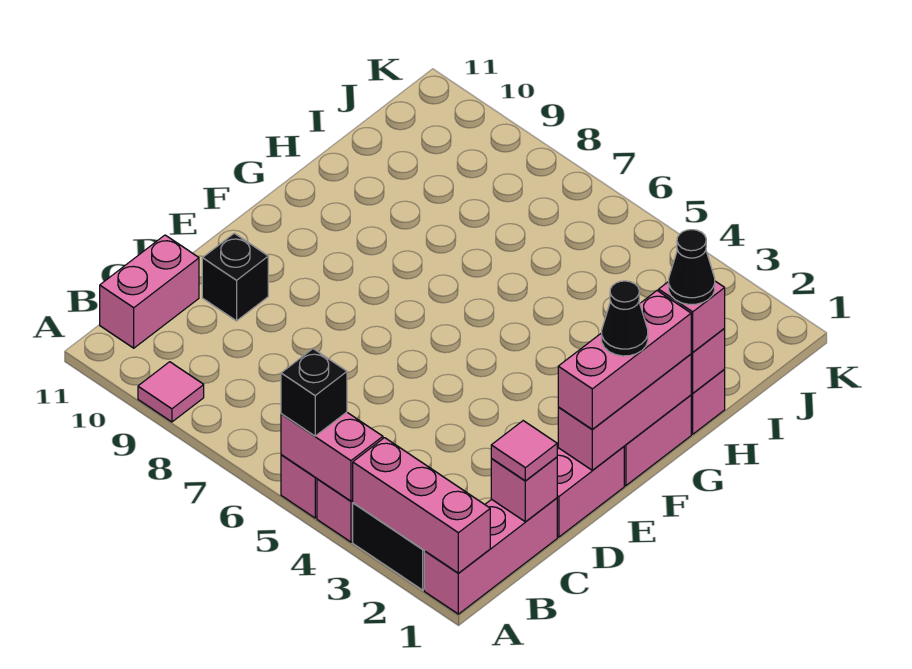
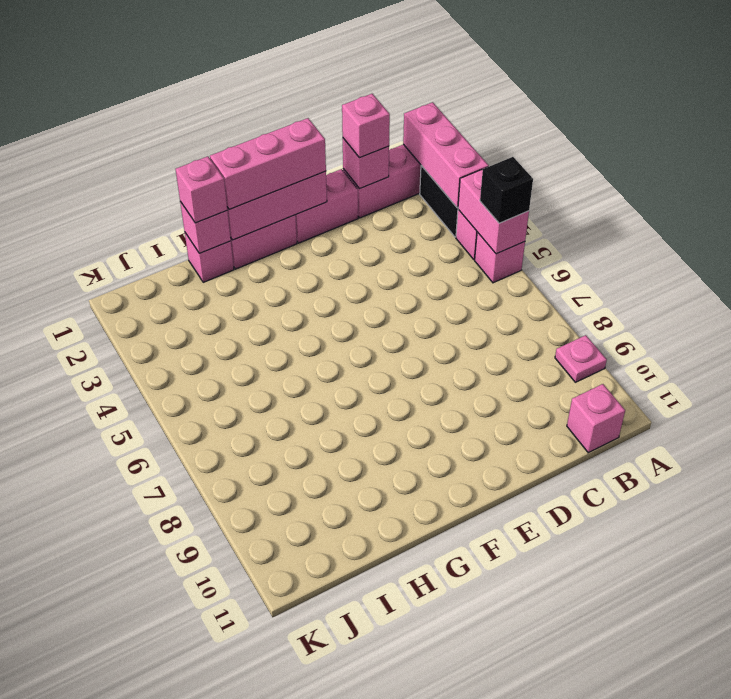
pink tile A9 level 1 -> pink plate A9 level 1
pink brick B11:C11 level 1 -> pink brick B11 level 1
pink tile C1 level 3 -> pink brick C1 level 3
black brick D10 level 1 -> none
black cone F1 level 4 -> none
black cone H1 level 4 -> none

